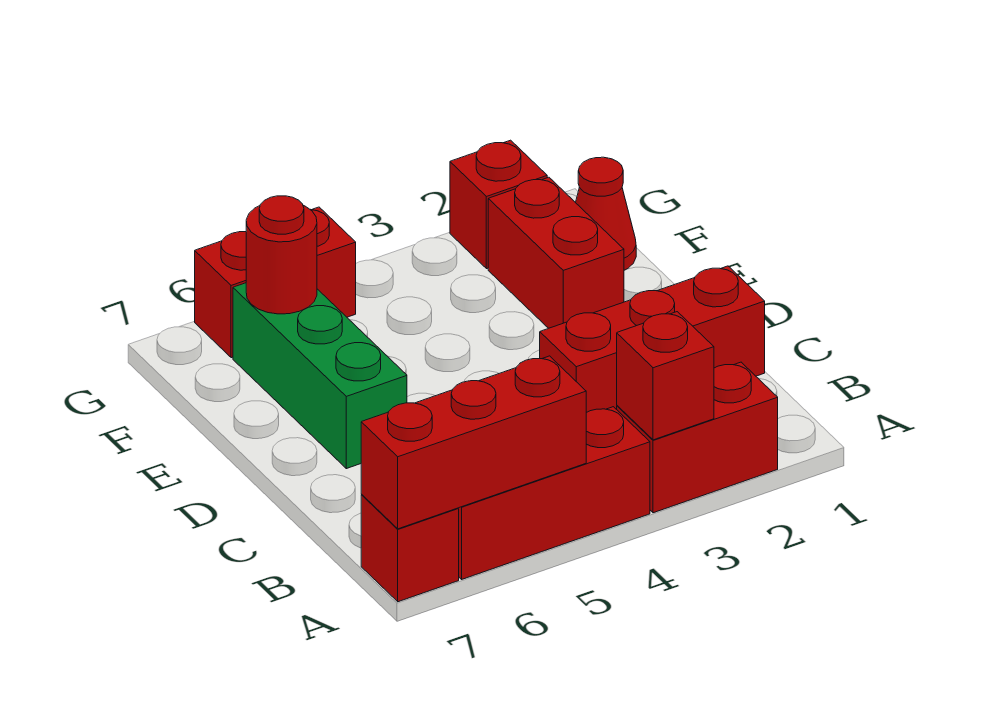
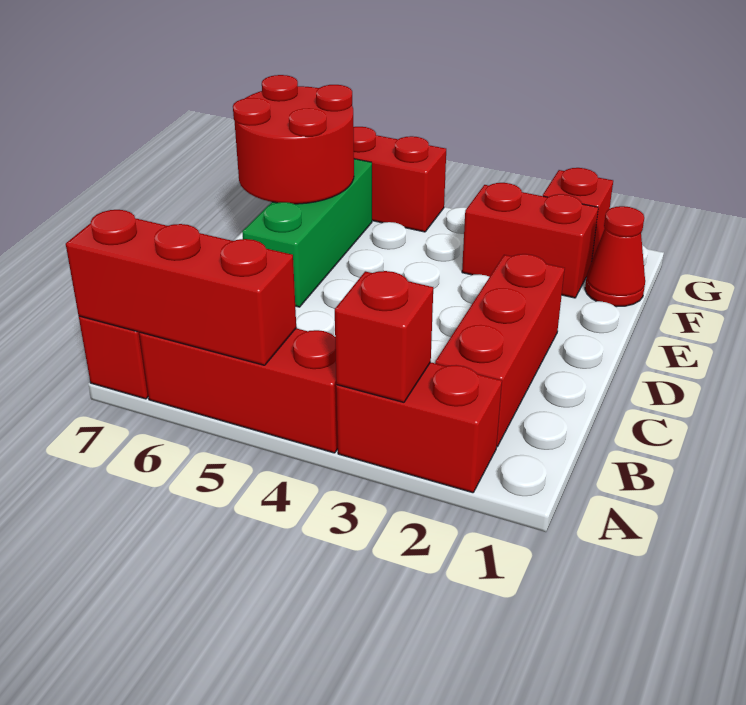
red brick C1:C3 level 1 -> red brick B2:D2 level 1
red brick E2:F2 level 1 -> red brick F2:F3 level 1
red round brick F6 level 2 -> red round brick E6:F7 level 2

